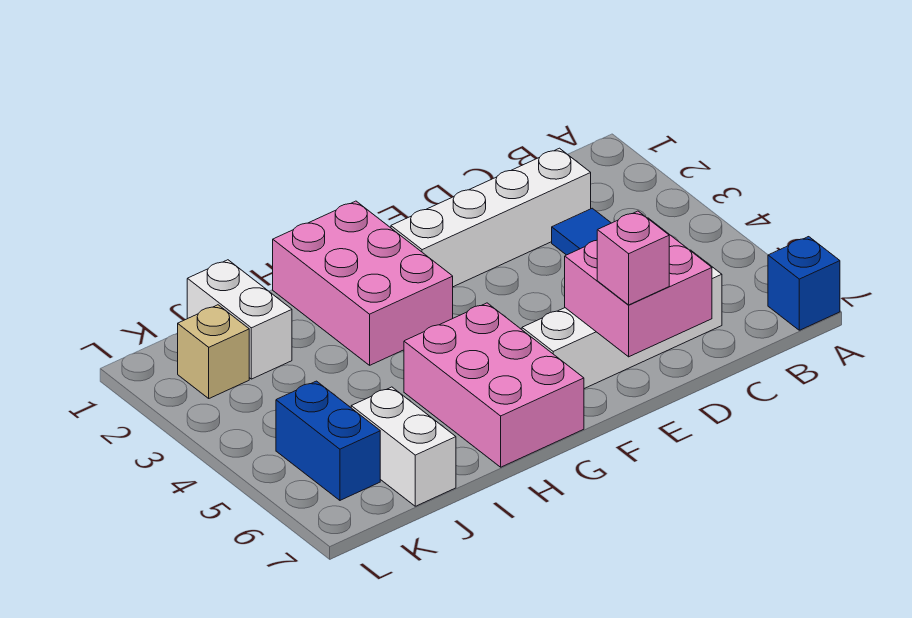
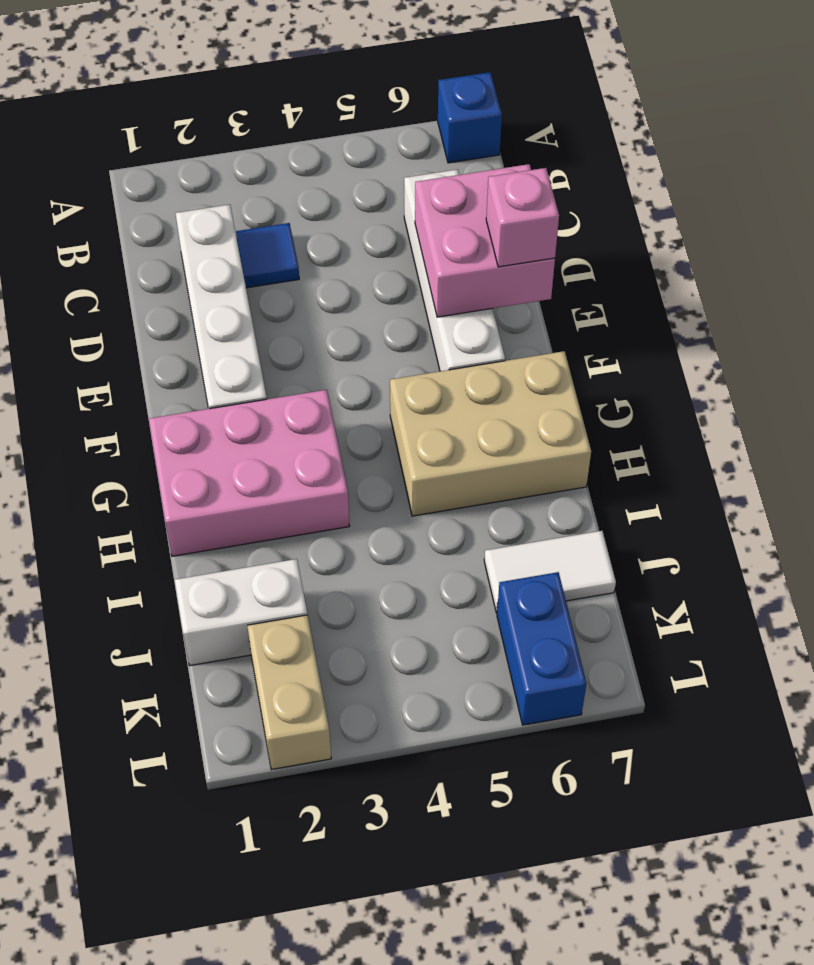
pink brick G5:H7 level 1 -> tan brick G5:H7 level 1
white brick J6:J7 level 1 -> white tile J6:J7 level 1
tan brick K2 level 1 -> tan brick K2:L2 level 1
blue brick K5:K6 level 1 -> blue brick K6:L6 level 1

